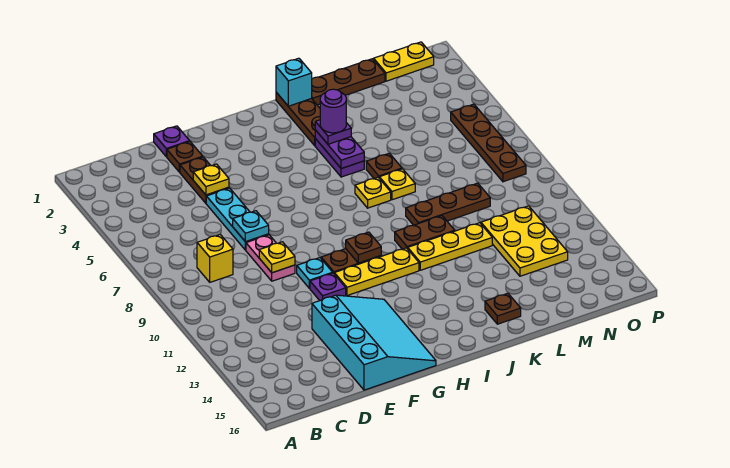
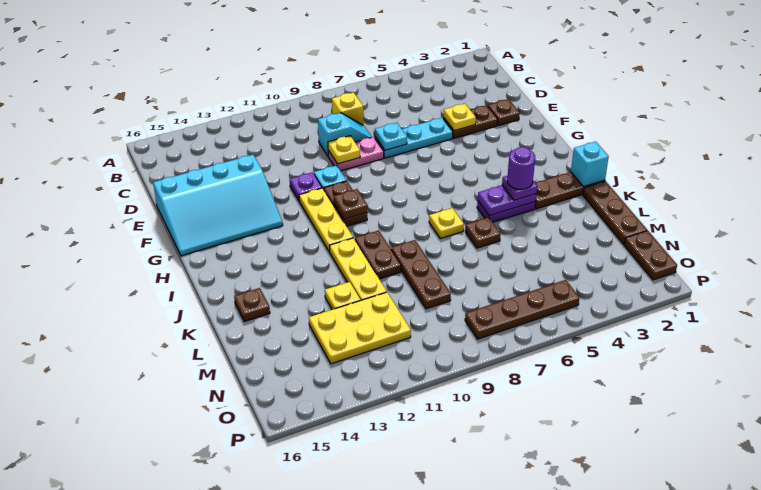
none -> cyan slope D8:D9 level 1 top 9
purple plate E1 level 1 -> none
yellow plate K7 level 1 -> yellow plate L12 level 1
yellow plate N1:O1 level 1 -> brown plate N1:O1 level 1

